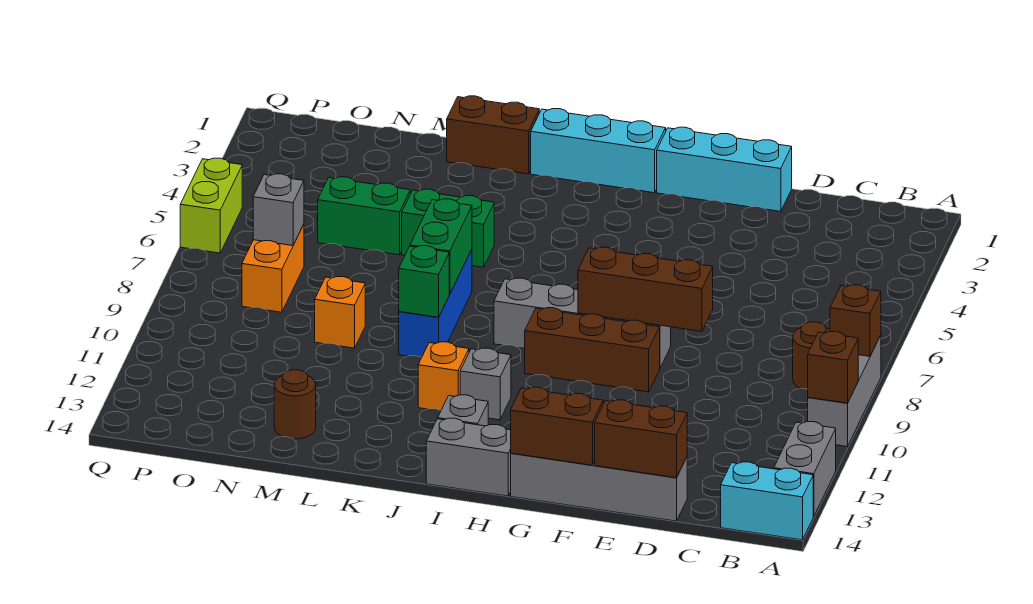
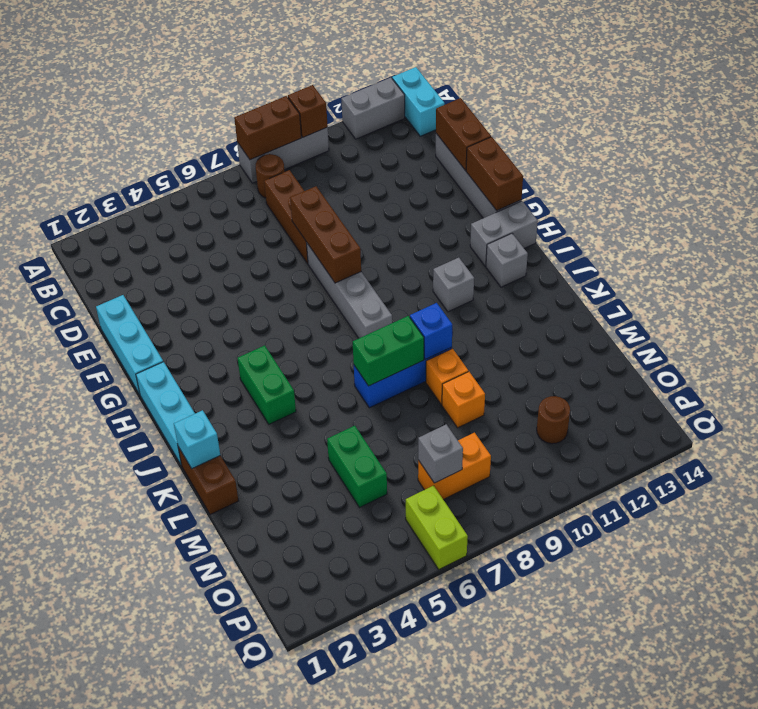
brown brick A8 level 2 -> brown brick A8:A9 level 2
brown brick F9:H9 level 1 -> brown brick C8:E8 level 1
grey brick H14:I14 level 1 -> grey brick H13:H14 level 1
orange brick J11 level 1 -> orange brick L9 level 1
none -> cyan brick K1 level 2
green brick K5:L5 level 1 -> green brick I4:J4 level 1
green brick K9 level 2 -> blue brick K9 level 2
brown round brick M13 level 1 -> brown round brick O11 level 1
lime brick Q5:Q6 level 1 -> lime brick P6:Q6 level 1

